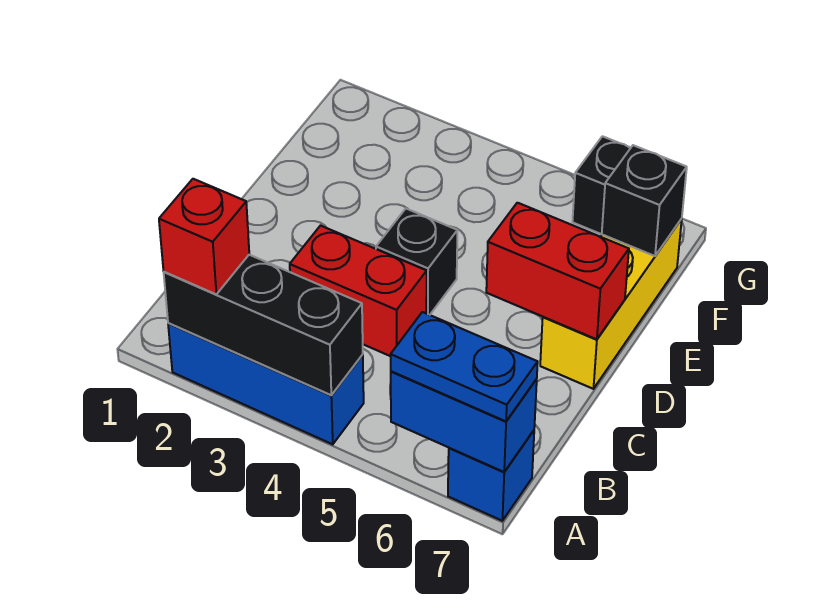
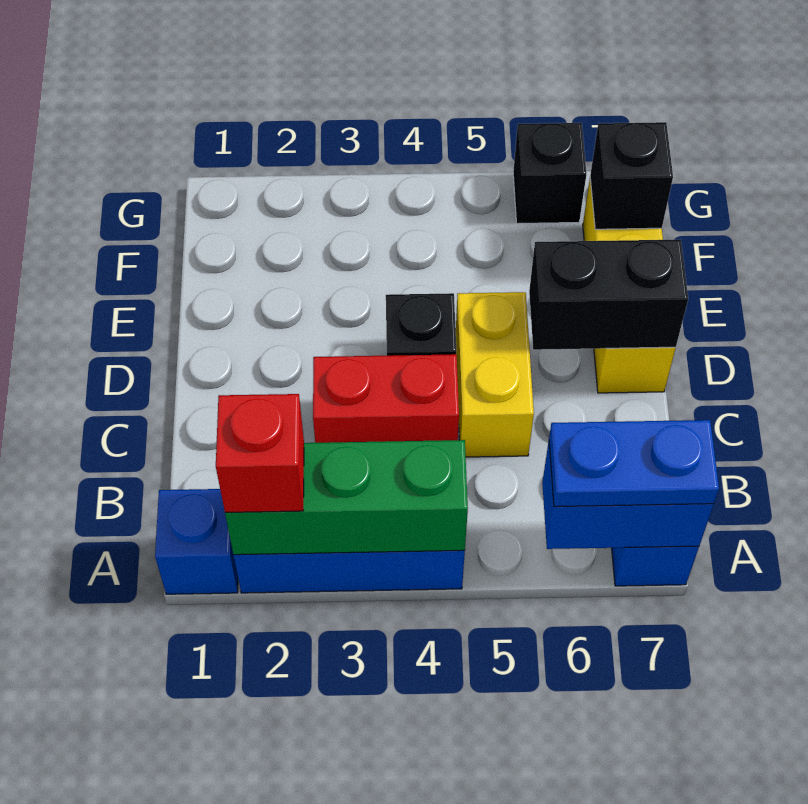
none -> blue brick A1 level 1
black brick A2:A4 level 2 -> green brick A2:A4 level 2
none -> yellow brick C5:D5 level 1
red brick D6:D7 level 2 -> black brick D6:D7 level 2

